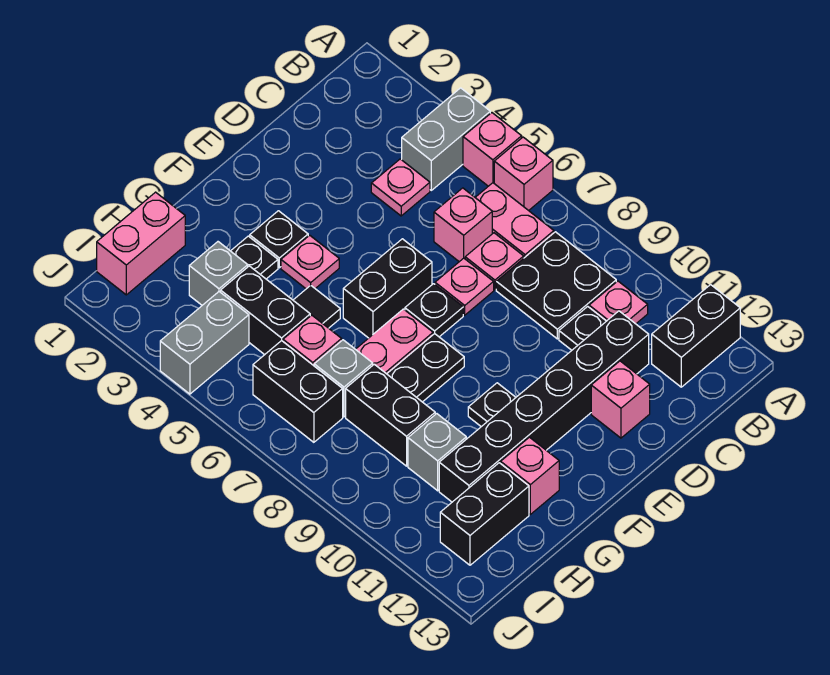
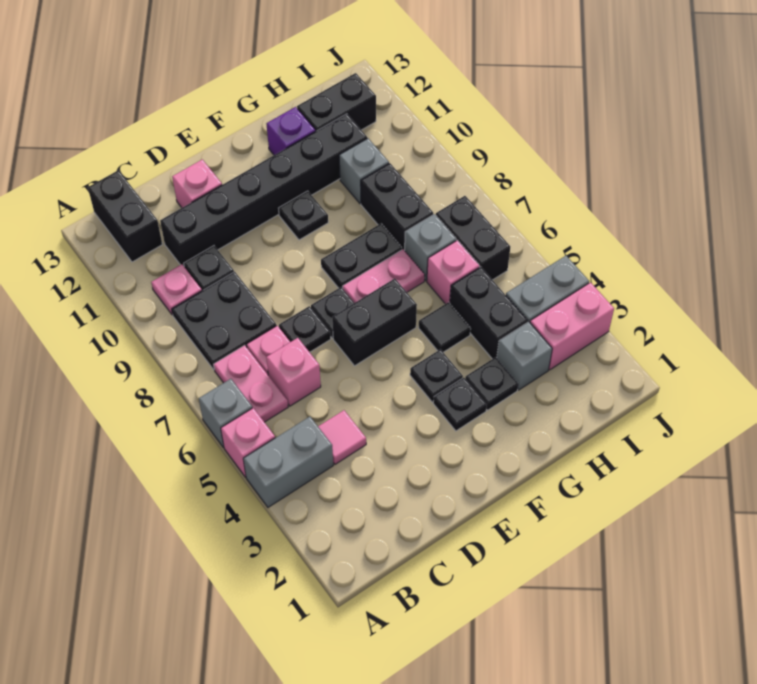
pink brick A6 level 1 -> grey brick A6 level 1
black brick A12:B12 level 1 -> black brick B12:B13 level 1
pink plate C4 level 1 -> pink tile C4 level 1
pink plate D7 level 1 -> black plate D7 level 1
pink plate F4 level 1 -> black plate F4 level 1
pink brick G12 level 1 -> purple brick G12 level 1
pink brick H1:I1 level 1 -> pink brick I3:J3 level 1

